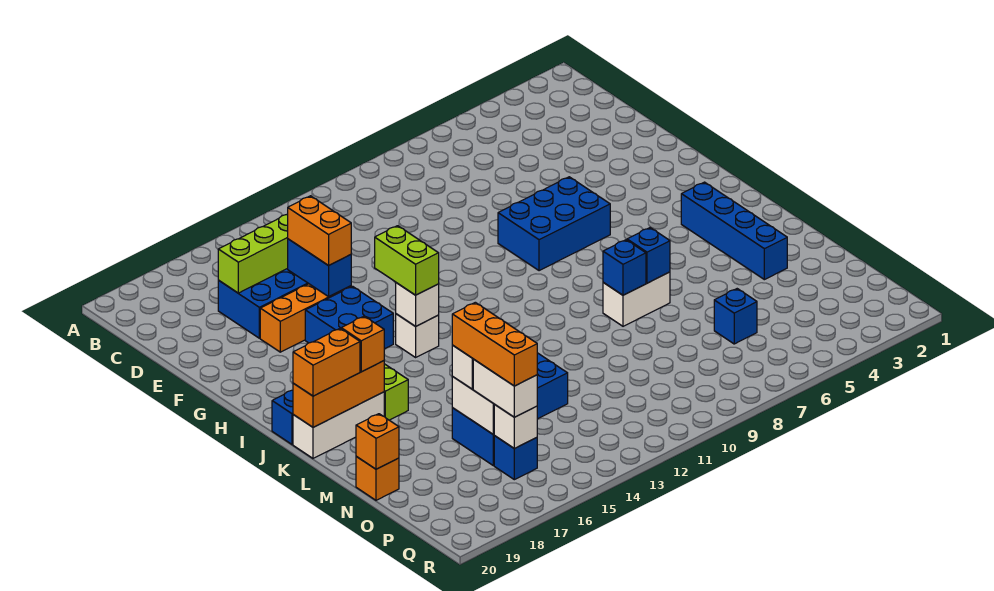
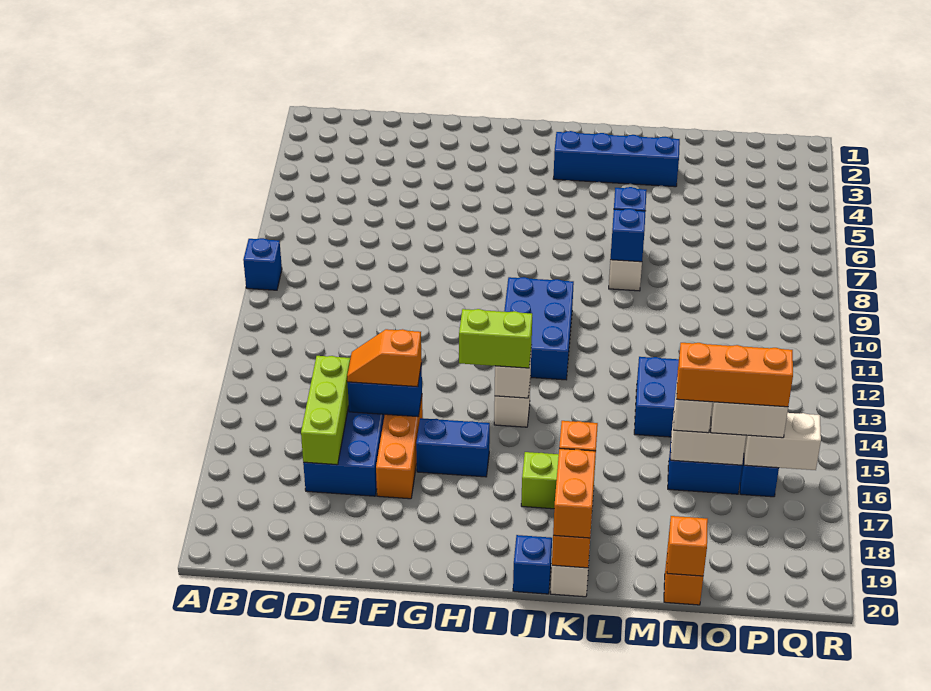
orange brick E15:F15 level 3 -> orange slope E15:F15 level 3 top F
blue brick G6:H8 level 1 -> blue brick I10:J12 level 1
blue brick G15:H16 level 1 -> blue brick G16:H16 level 1
blue brick O6 level 1 -> blue brick A9 level 1
white brick P16 level 2 -> white brick P16:Q16 level 2

